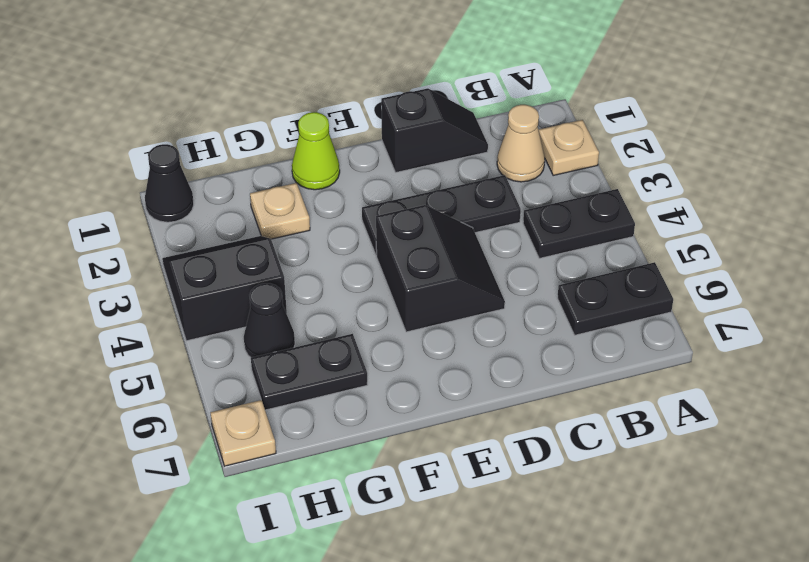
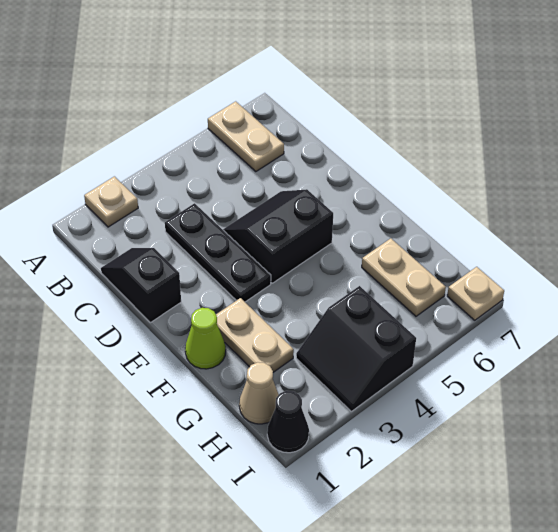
black plate A4:B4 level 1 -> none
black plate A6:B6 level 1 -> tan plate A6:B6 level 1
tan cone B2 level 1 -> tan cone H1 level 1
tan plate G2 level 1 -> tan plate F2:G2 level 1
black plate G6:H6 level 1 -> tan plate G6:H6 level 1
black cone H5 level 1 -> none

